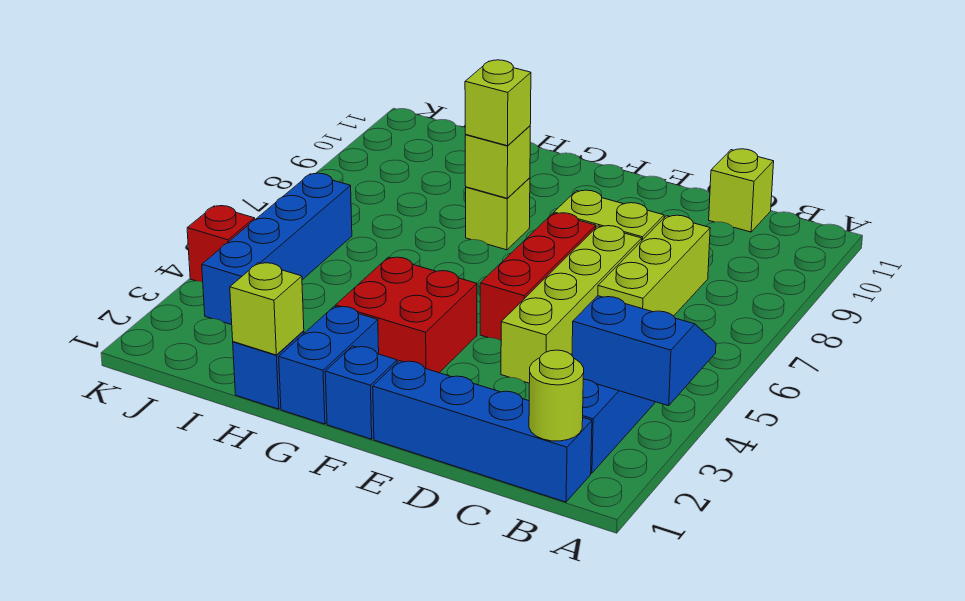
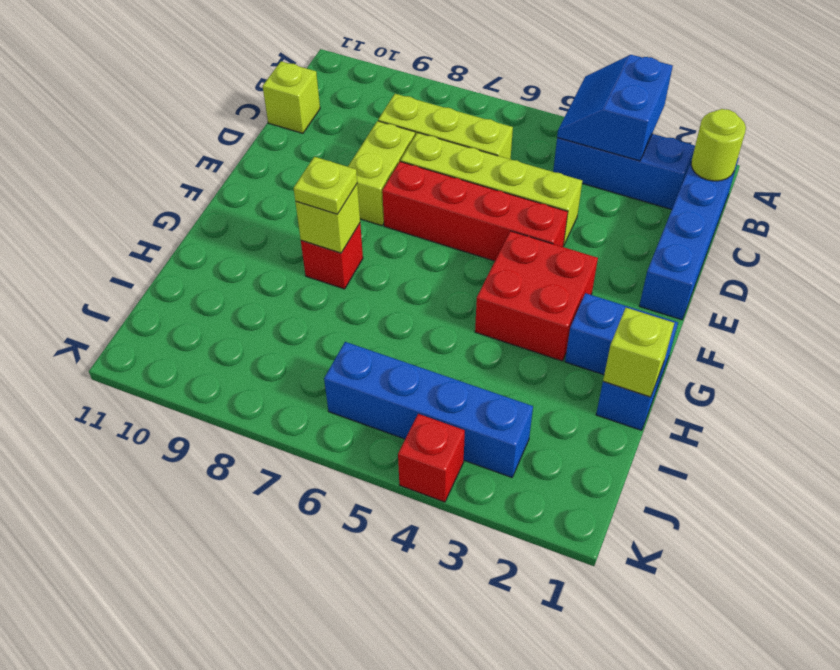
red brick E5:E7 level 1 -> red brick E4:E7 level 1
blue brick F1 level 1 -> none
lime brick G8 level 1 -> red brick G8 level 1
lime brick G8 level 3 -> lime plate G8 level 3

